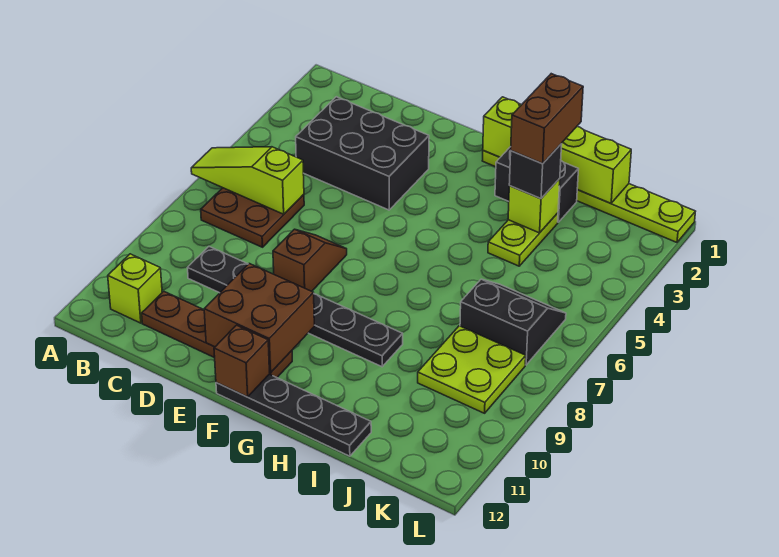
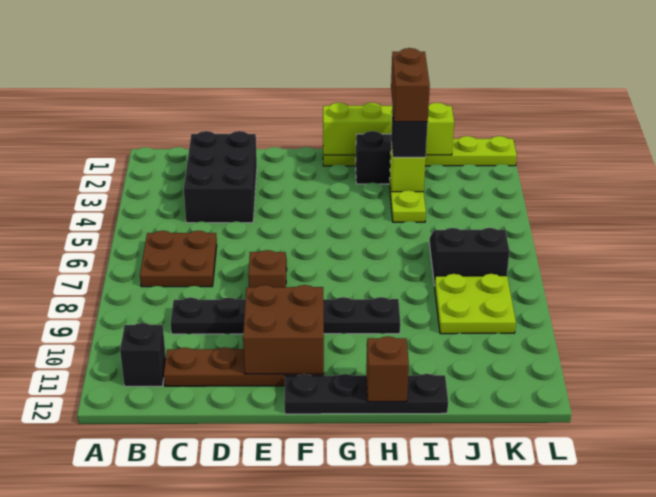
lime slope A6:C6 level 2 top C -> none
lime brick B11 level 1 -> black brick B11 level 1
black brick C3:E4 level 1 -> black brick C2:D4 level 1
brown brick F12 level 2 -> brown brick H12 level 2

